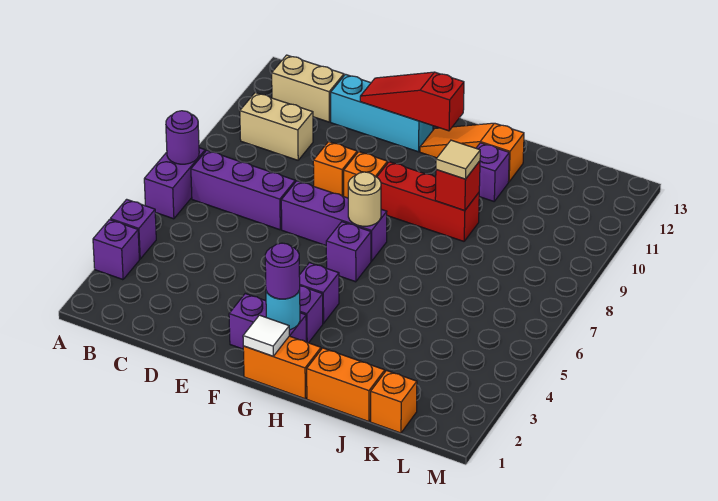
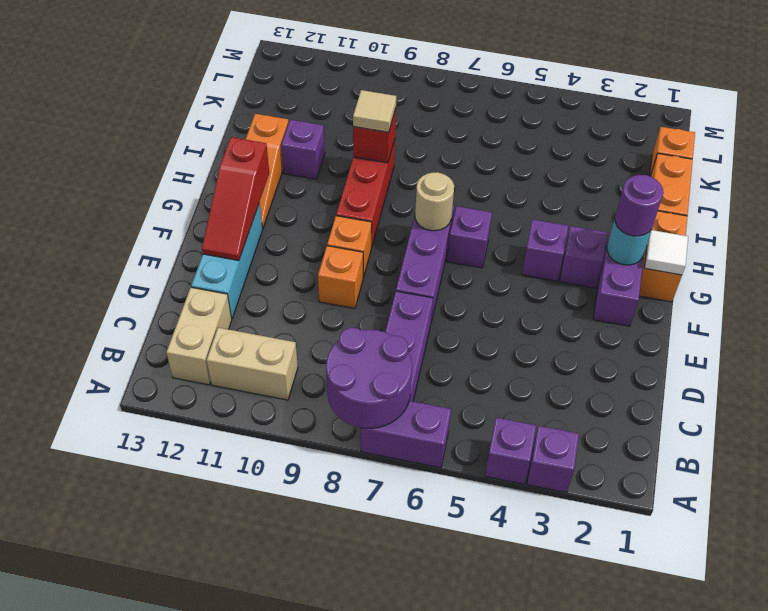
purple round brick A7 level 2 -> purple round brick A7:B8 level 2
tan brick B10:C10 level 1 -> tan brick B10:B11 level 1

